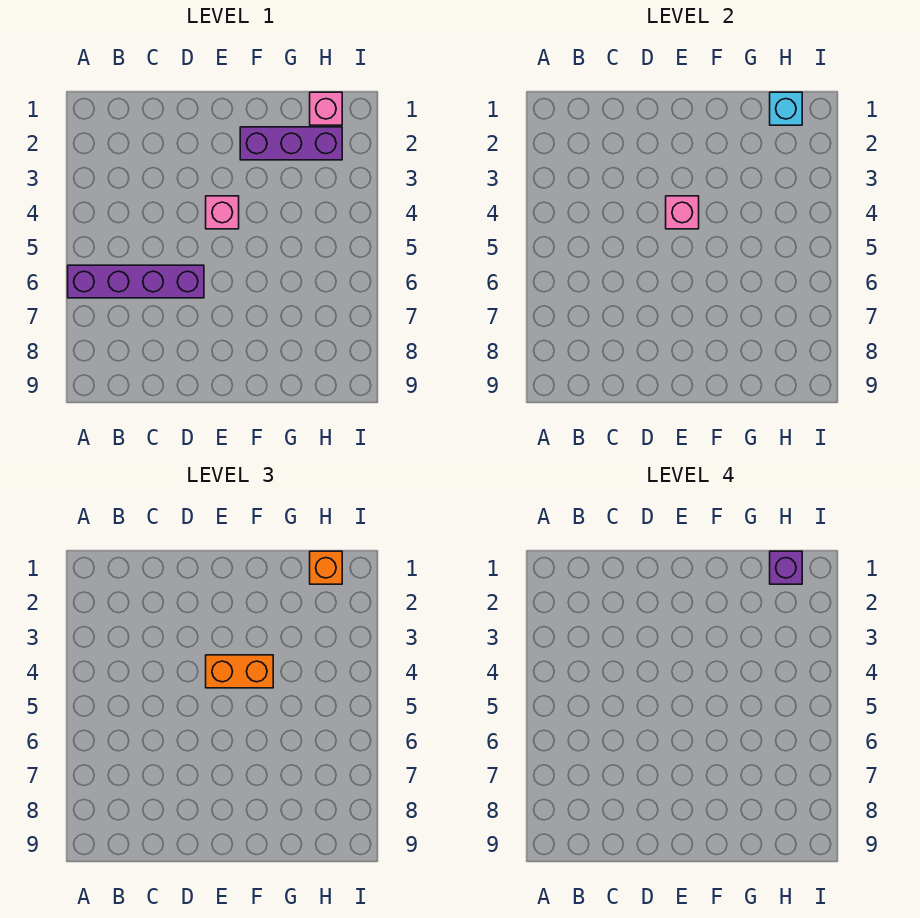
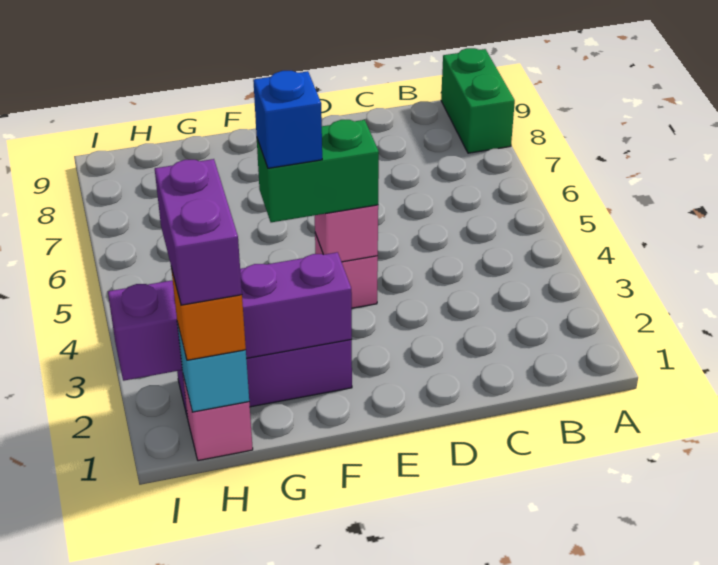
purple brick A6:D6 level 1 -> purple brick F2:I2 level 2
none -> green brick A8:A9 level 1
orange brick E4:F4 level 3 -> green brick E4:F4 level 3
none -> blue brick F4 level 4
purple brick H1 level 4 -> purple brick H1:H2 level 4

